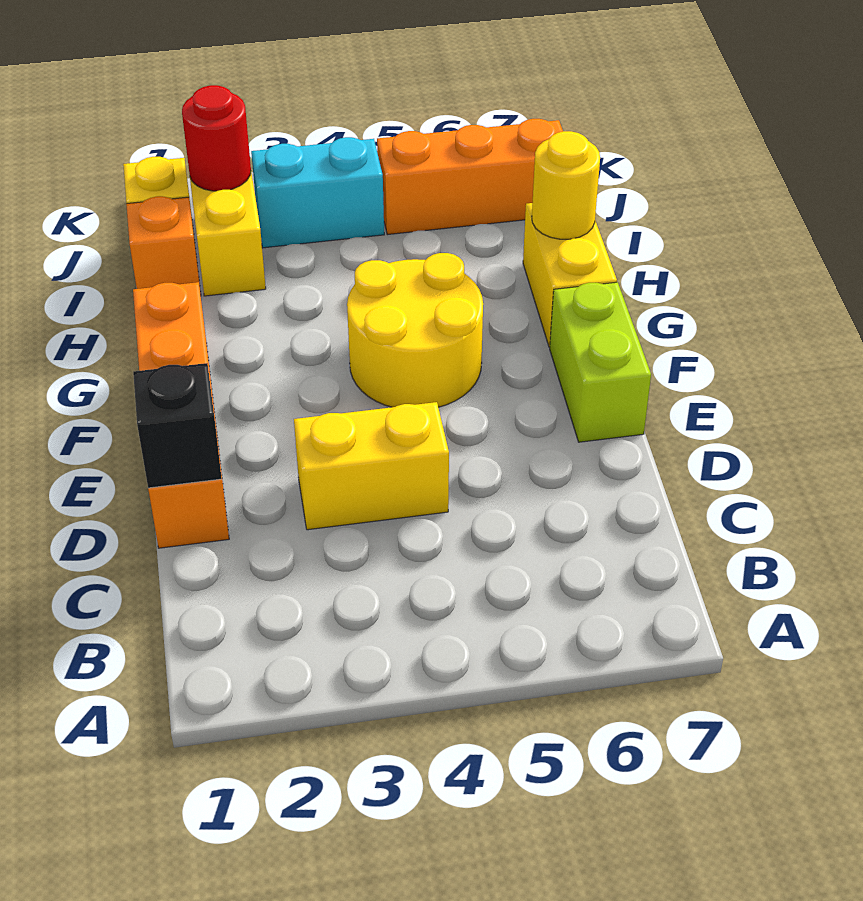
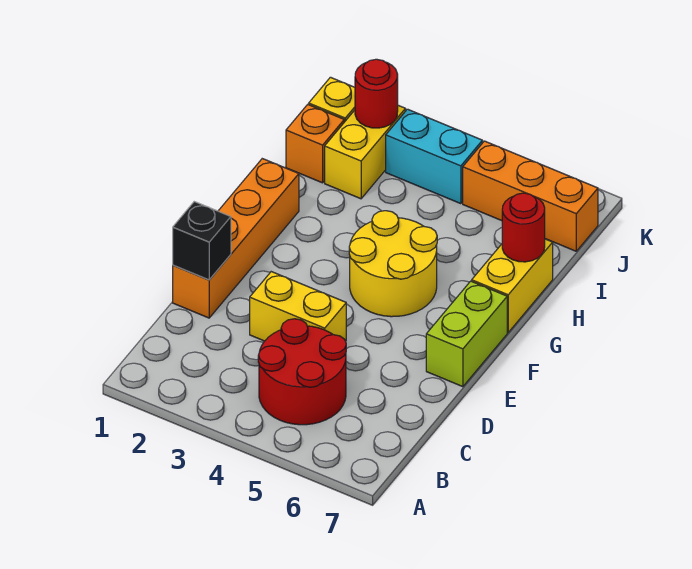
none -> red round brick B4:C5 level 1
yellow round brick H7 level 2 -> red round brick H7 level 2

